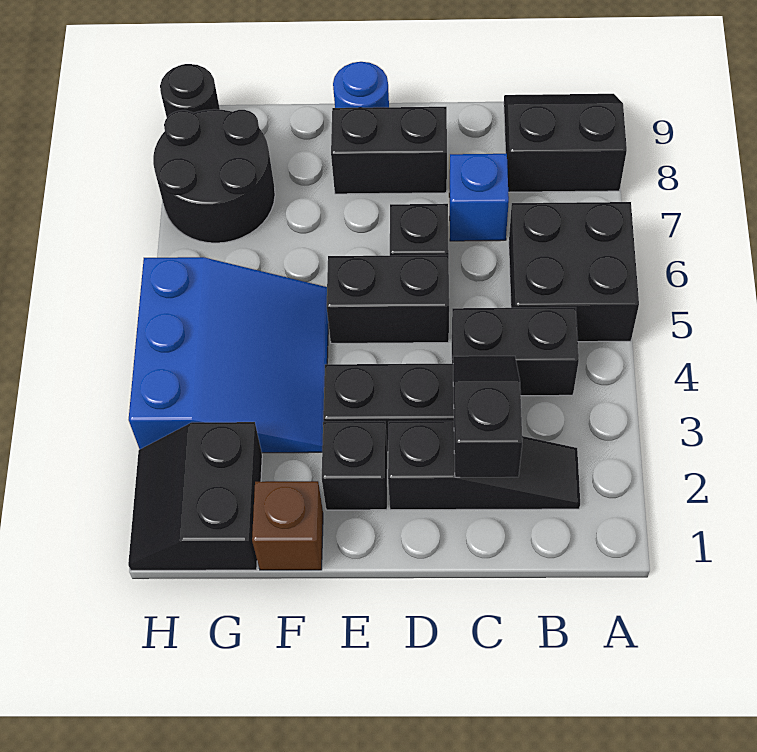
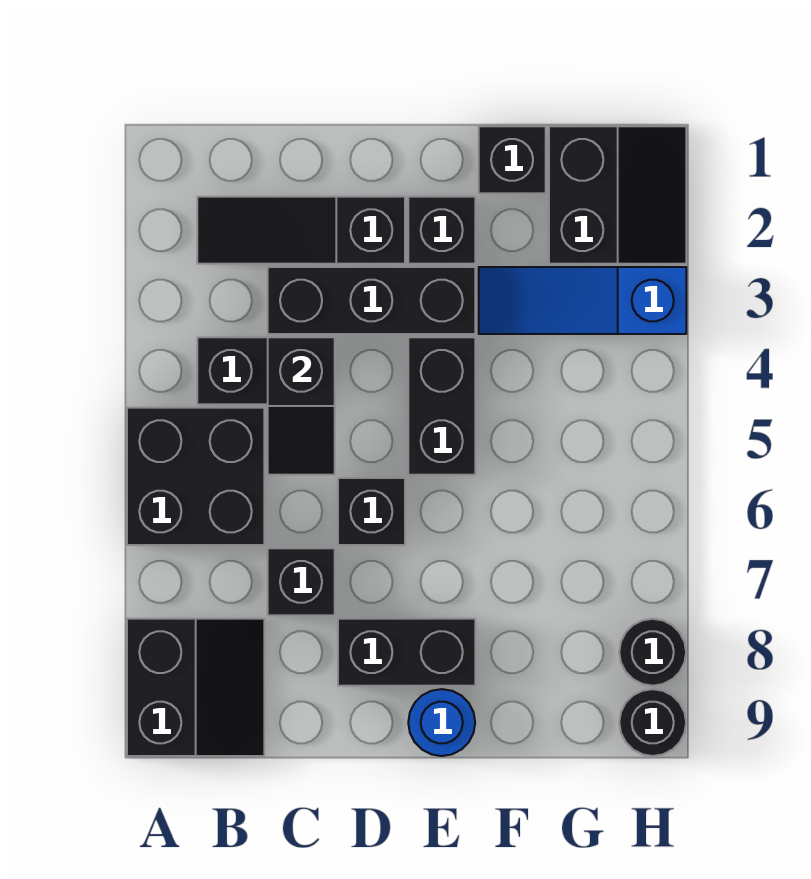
black slope A8:B9 level 1 top 8 -> black slope A8:B9 level 1 top A
black slope C2:C3 level 2 top 2 -> black slope C4:C5 level 2 top 4
blue brick C7 level 1 -> black brick C7 level 1
black brick D5:E5 level 1 -> black brick E4:E5 level 1
brown brick F1 level 1 -> black brick F1 level 1
blue slope F3:H5 level 1 top H -> blue slope F3:H3 level 1 top H
black round brick G7:H8 level 1 -> black round brick H8 level 1

